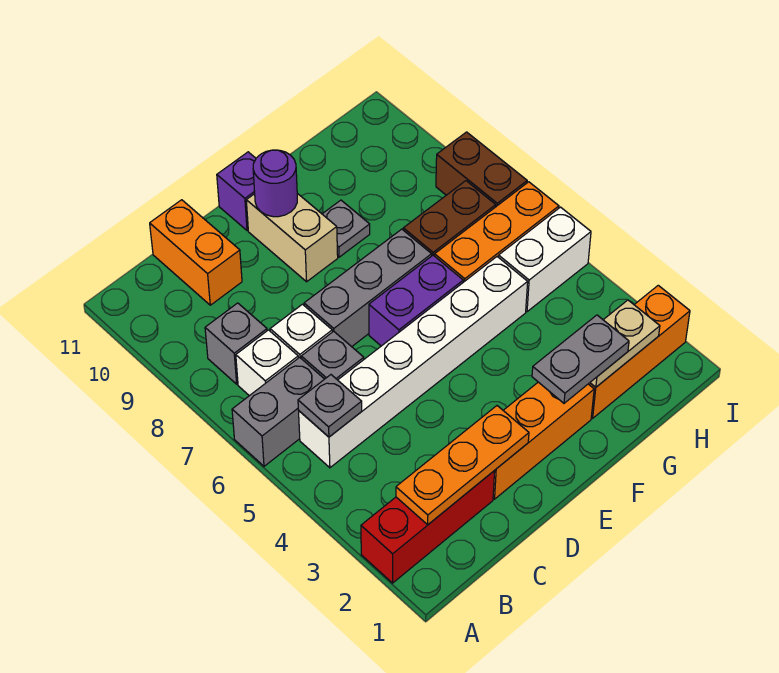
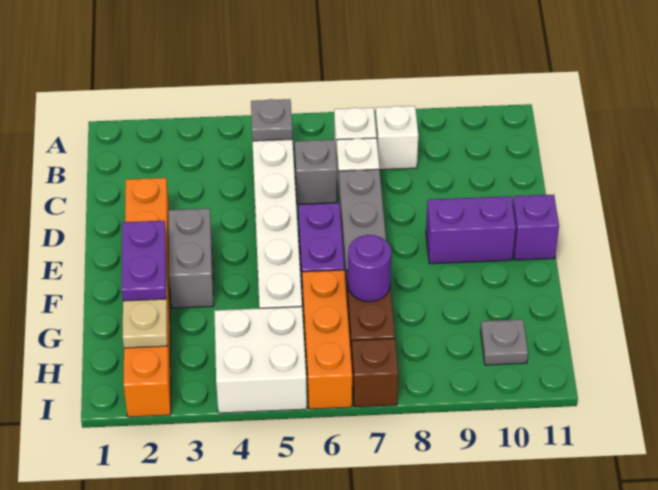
red brick A2:C2 level 1 -> none
grey brick A6:B6 level 1 -> grey brick E3:F3 level 1
orange plate B2:D2 level 2 -> none
grey brick B8 level 1 -> white brick B8 level 1
orange brick C10:C11 level 1 -> none
tan brick E9:E10 level 1 -> purple brick E9:E10 level 1
purple round brick E10 level 2 -> purple round brick G7 level 2
grey plate F2:G2 level 3 -> purple plate F2:G2 level 3
grey plate F9 level 1 -> grey plate H10 level 1
white brick H5:I5 level 1 -> white brick H4:I5 level 1
brown brick I7:I8 level 1 -> brown brick I7 level 1

